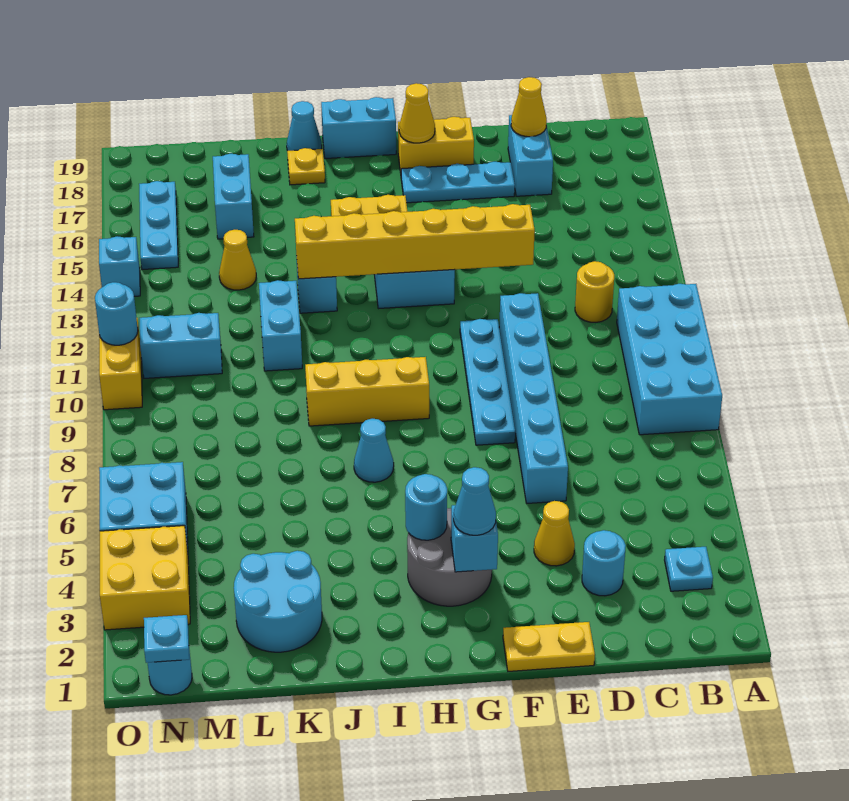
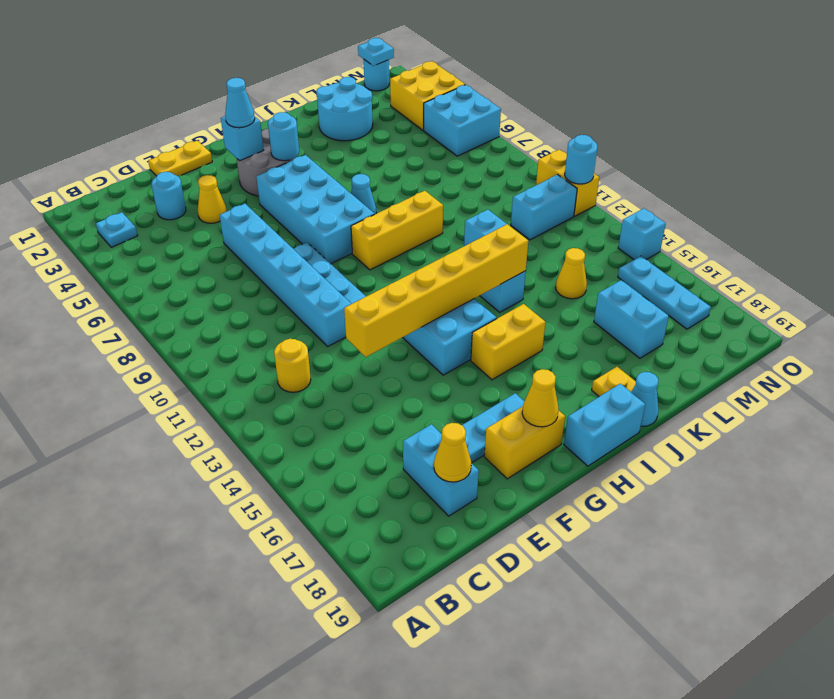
cyan brick A8:B11 level 1 -> cyan brick G5:H8 level 1

